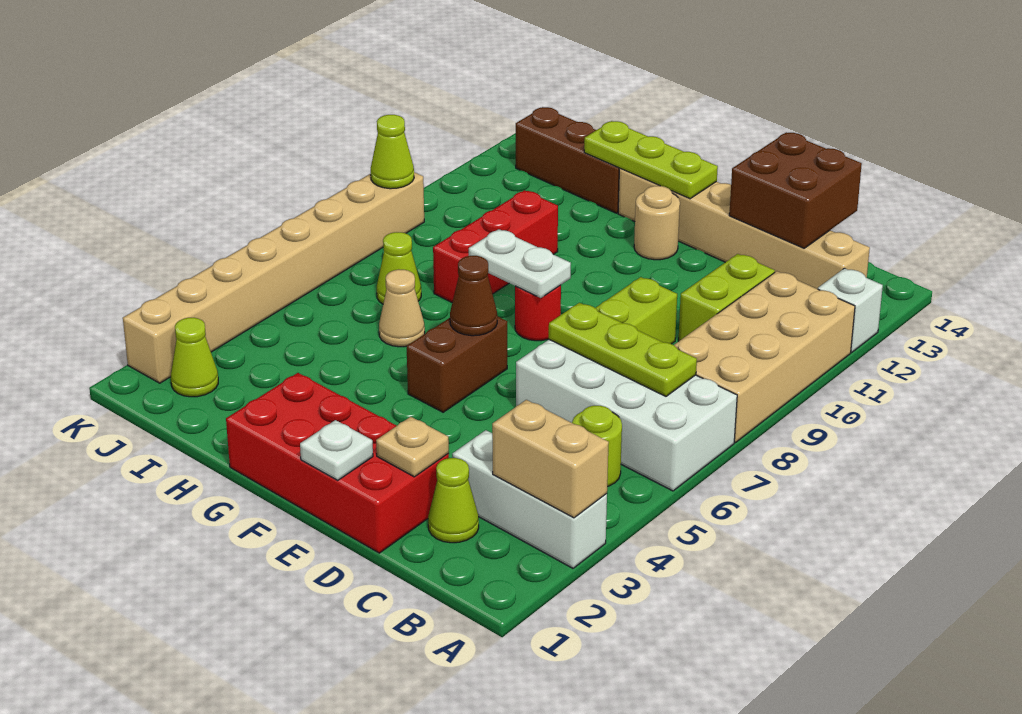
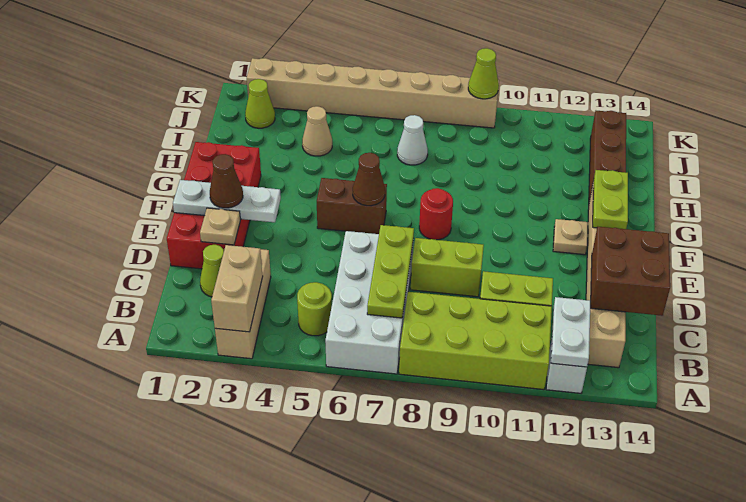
white brick A3:C3 level 1 -> tan brick A3:C3 level 1
tan brick A8:B11 level 1 -> lime brick A8:B11 level 1
white plate E1 level 2 -> white plate E1:E3 level 2
none -> brown cone E2 level 3
white plate F8:G8 level 2 -> white plate A12:B12 level 2
tan round brick F12 level 1 -> tan plate F12 level 1
lime plate F13:H13 level 2 -> lime plate F13:G13 level 2
tan cone H6 level 1 -> tan cone I4 level 1
red brick H8:H10 level 1 -> none
lime cone I7 level 1 -> white cone I7 level 1

